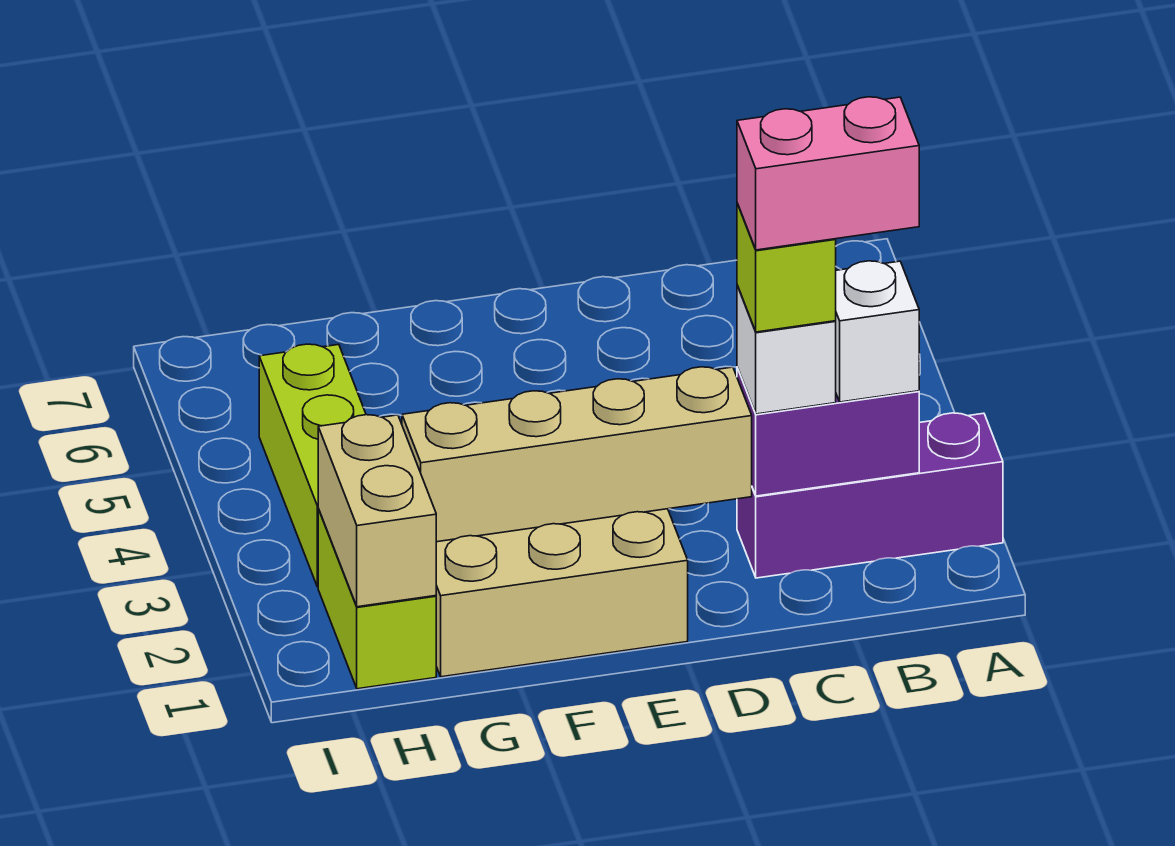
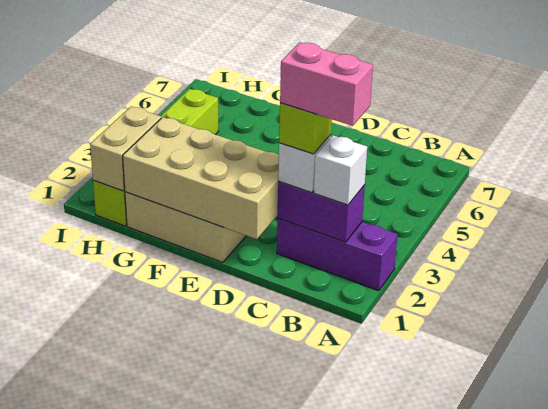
tan brick D2:G2 level 2 -> tan brick D1:G2 level 2

